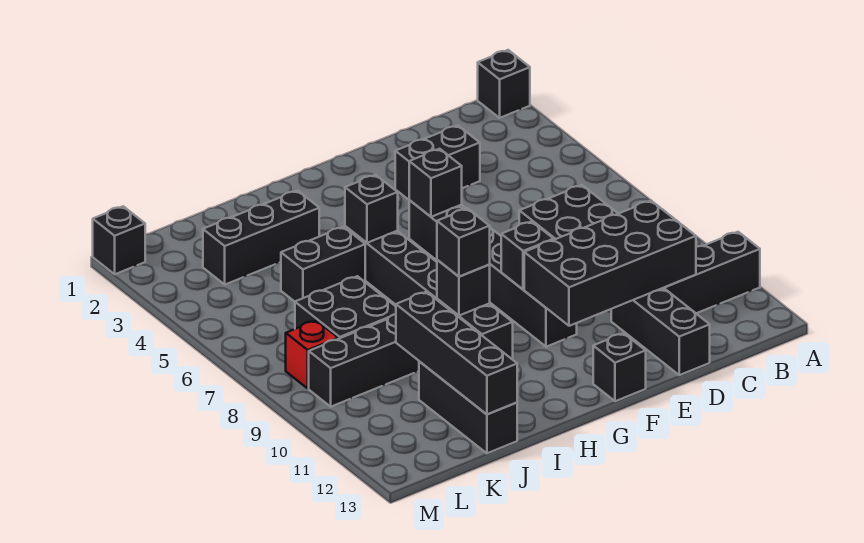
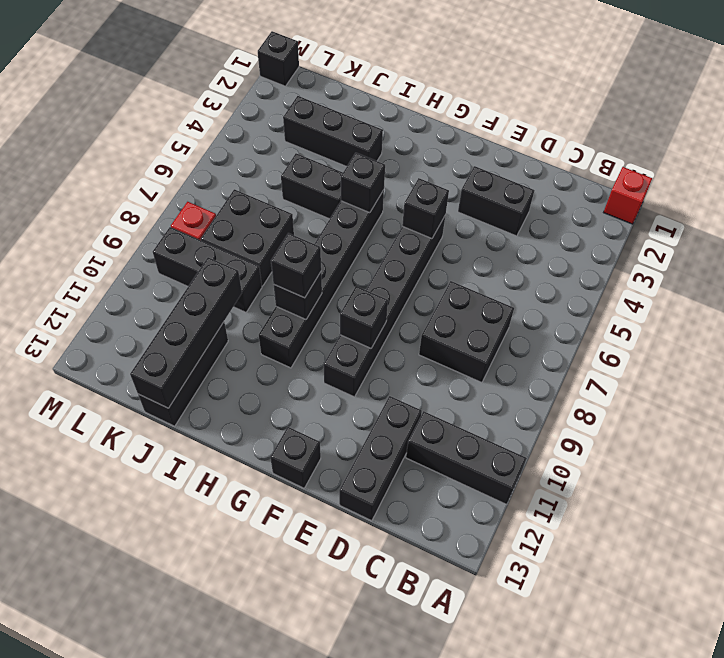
black brick A1 level 1 -> red brick A1 level 1
black brick C10:F11 level 2 -> none

